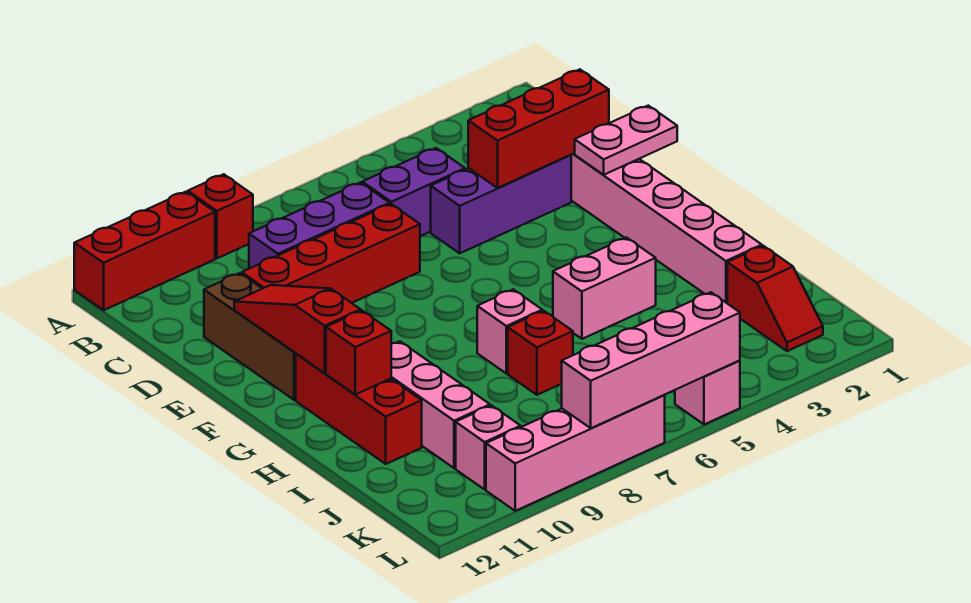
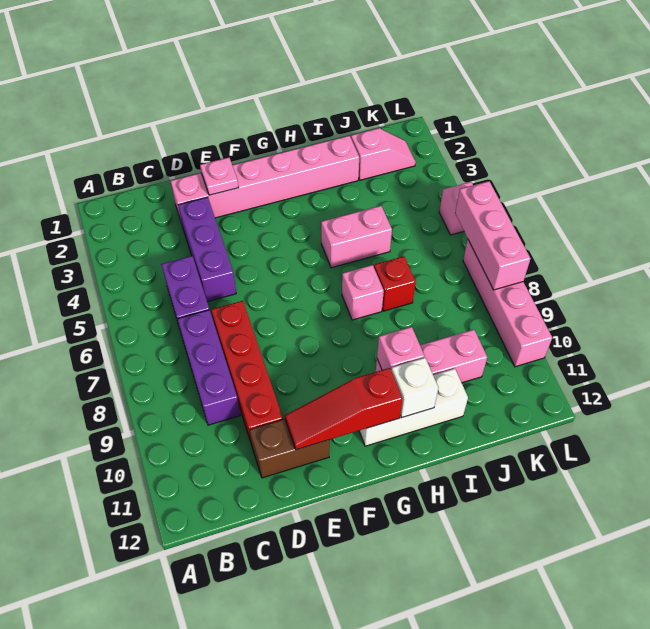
red brick A9 level 1 -> none
red brick A10:A12 level 1 -> none
red brick D2:D4 level 2 -> none
brown brick D11:F11 level 1 -> brown brick D11:E11 level 1
pink plate E1:E2 level 2 -> pink plate E2 level 2
red brick G11:I11 level 1 -> white brick G11:I11 level 1
pink brick H4:H5 level 1 -> pink brick H5:I5 level 1
red brick H11 level 2 -> white brick H11 level 2
red slope J2:K2 level 1 top J -> pink slope J2:K2 level 1 top J
pink brick K10 level 1 -> pink brick H10 level 2
pink brick L5:L8 level 2 -> pink brick L6:L8 level 2

